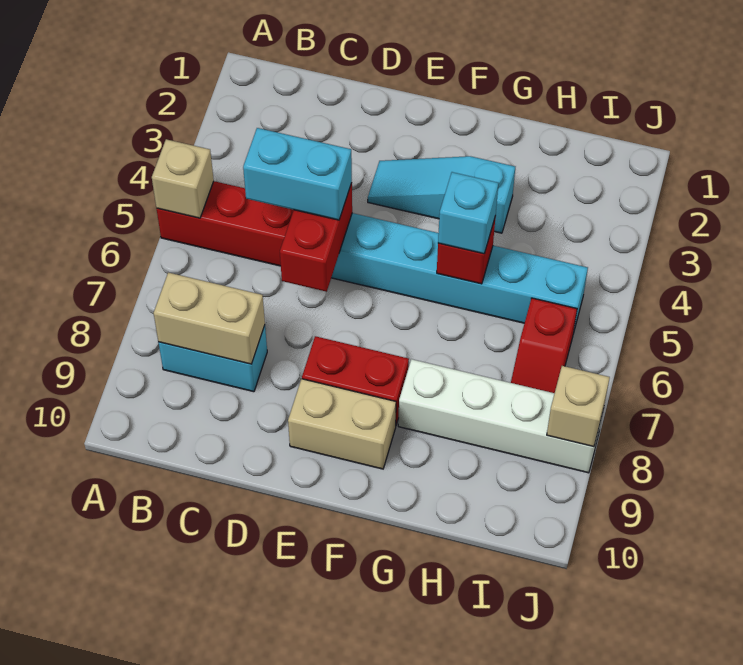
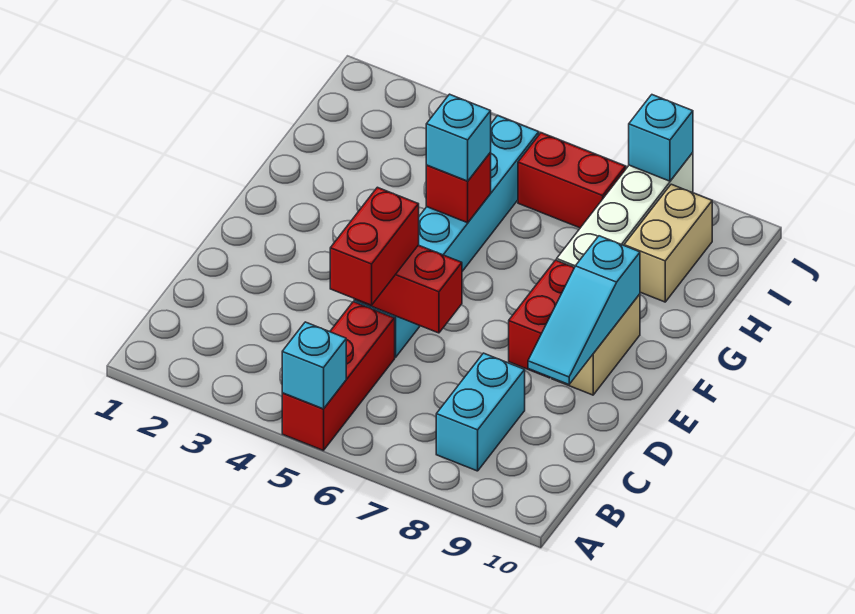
tan brick A5 level 2 -> cyan brick A5 level 2
tan brick B8:C8 level 2 -> tan brick H9:I9 level 1
cyan brick C5:D5 level 3 -> red brick C5:D5 level 3
cyan slope E3:G3 level 1 top G -> cyan slope D9:F9 level 2 top F
red slope I6:I7 level 1 top 6 -> red brick I6:I7 level 1
tan brick J8 level 2 -> cyan brick J8 level 2

